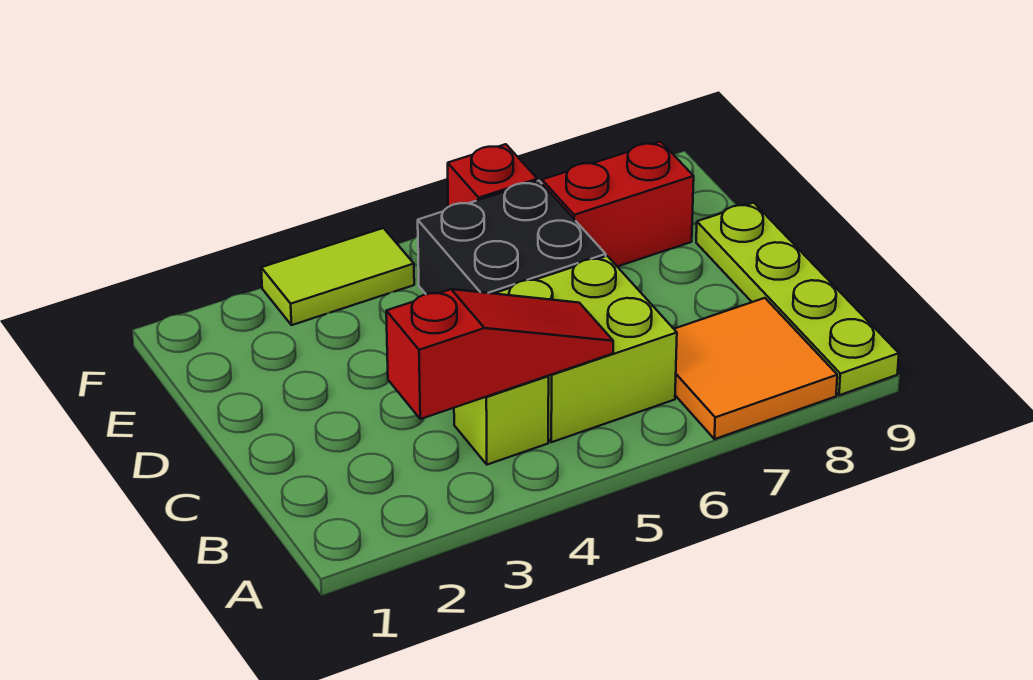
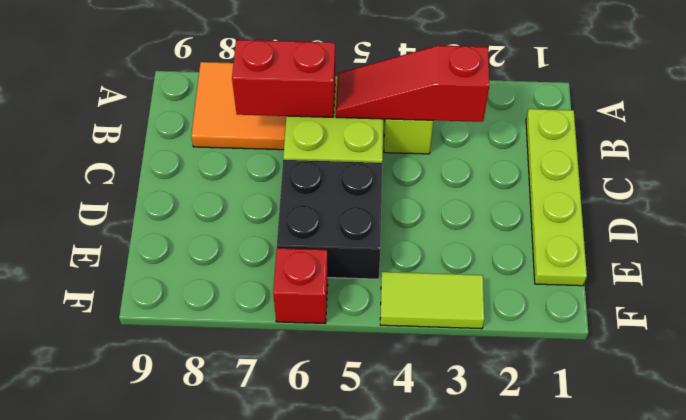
lime plate A9:D9 level 1 -> lime plate B1:E1 level 1
red brick E7:E8 level 1 -> red brick B6:B7 level 2

